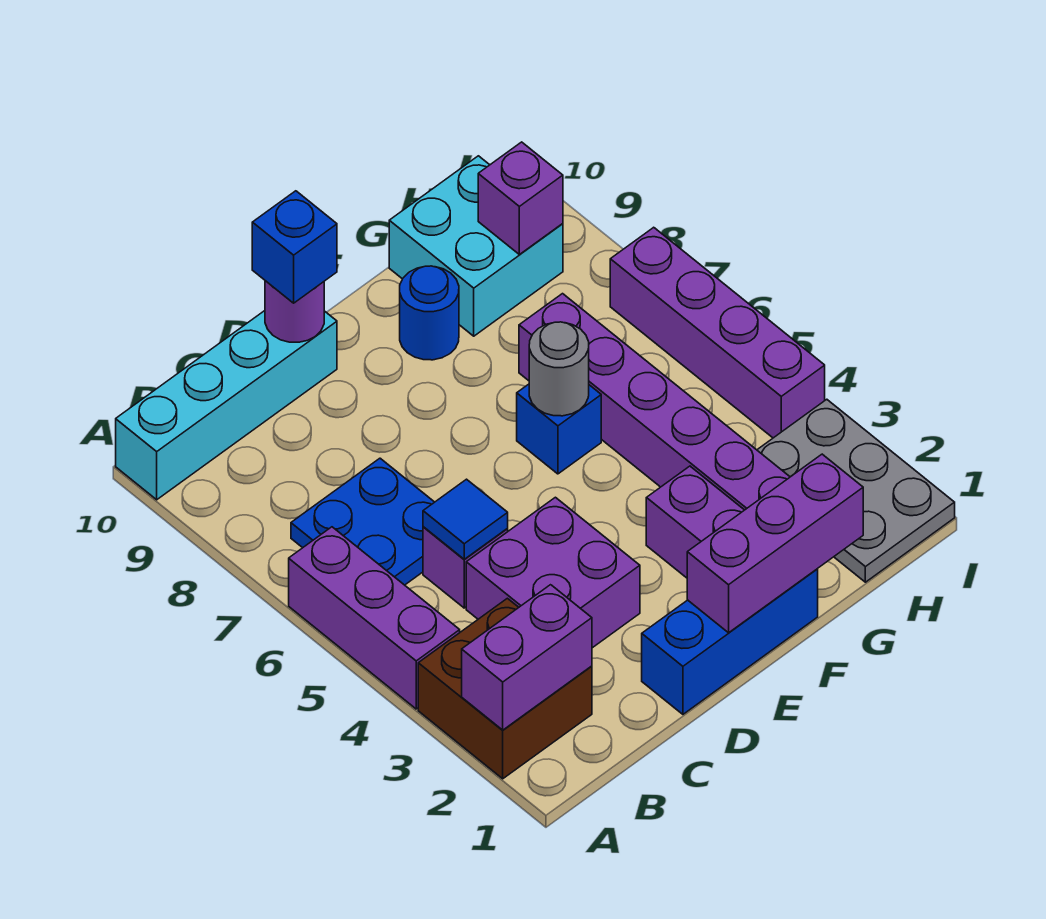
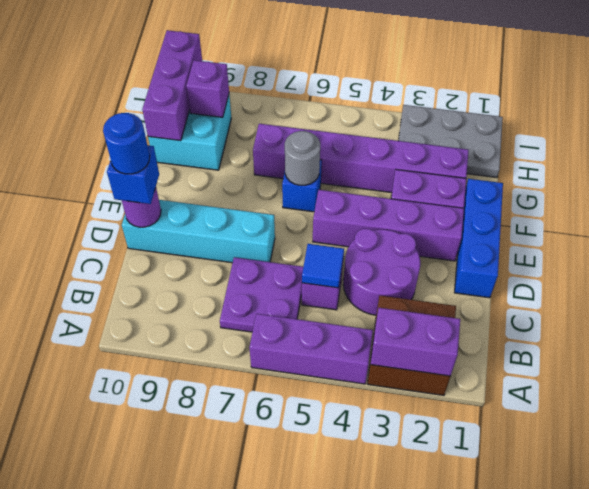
purple brick A2:B2 level 2 -> purple brick A2:A3 level 2
cyan brick A10:D10 level 1 -> cyan brick D7:D10 level 1
blue plate B6:C7 level 1 -> purple plate B6:C7 level 1
purple brick C3:D4 level 1 -> purple round brick C3:D4 level 1
purple brick E1:G1 level 2 -> purple brick G10:I10 level 2
blue round brick F9 level 1 -> blue round brick D10 level 4
purple brick I4:I7 level 1 -> purple brick E2:E5 level 1

